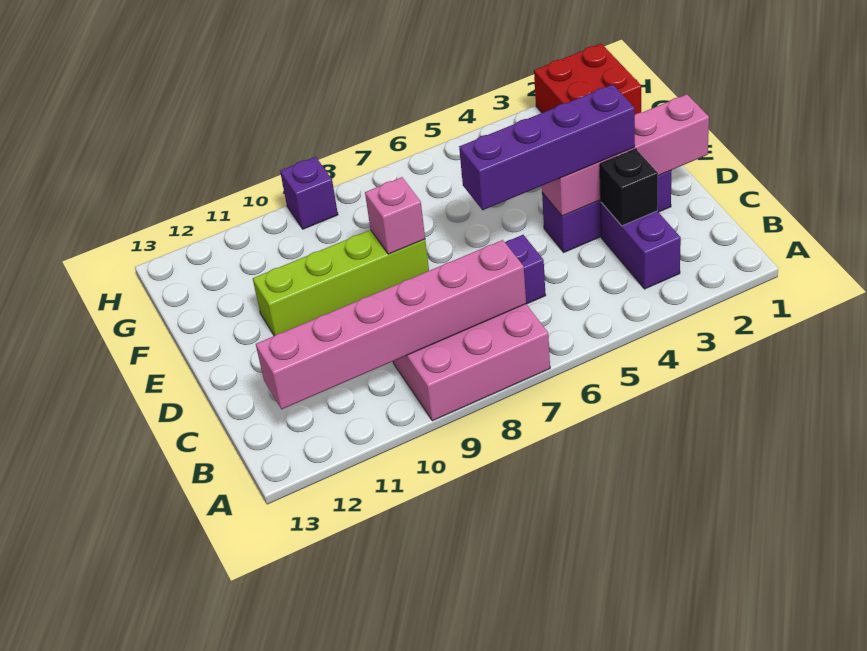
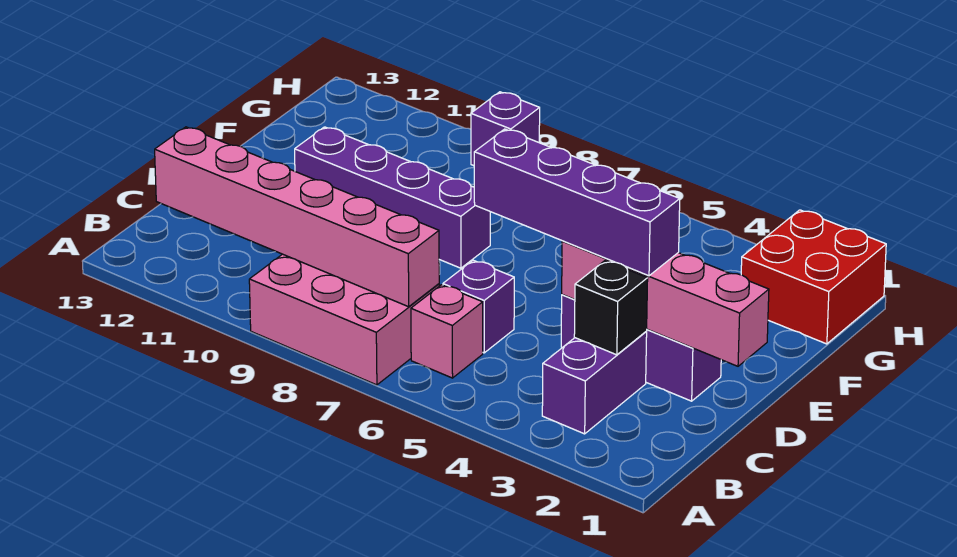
lime brick E8:E11 level 1 -> purple brick E8:E11 level 1
pink brick E8 level 2 -> pink brick B6 level 1

